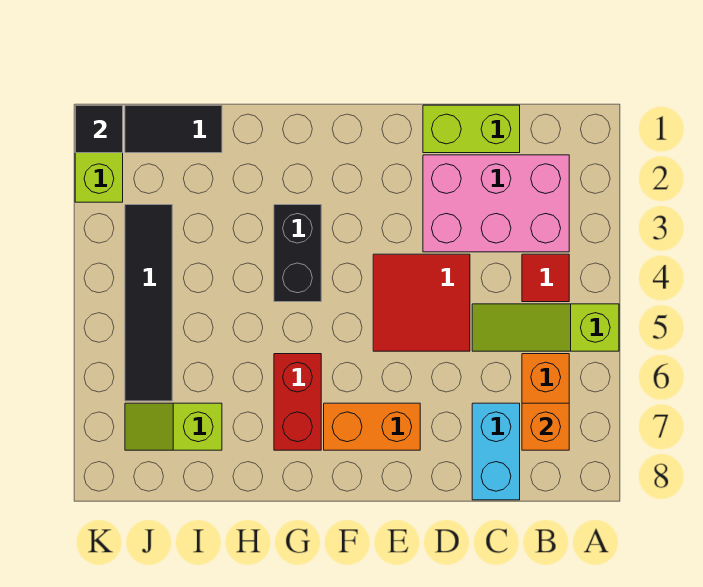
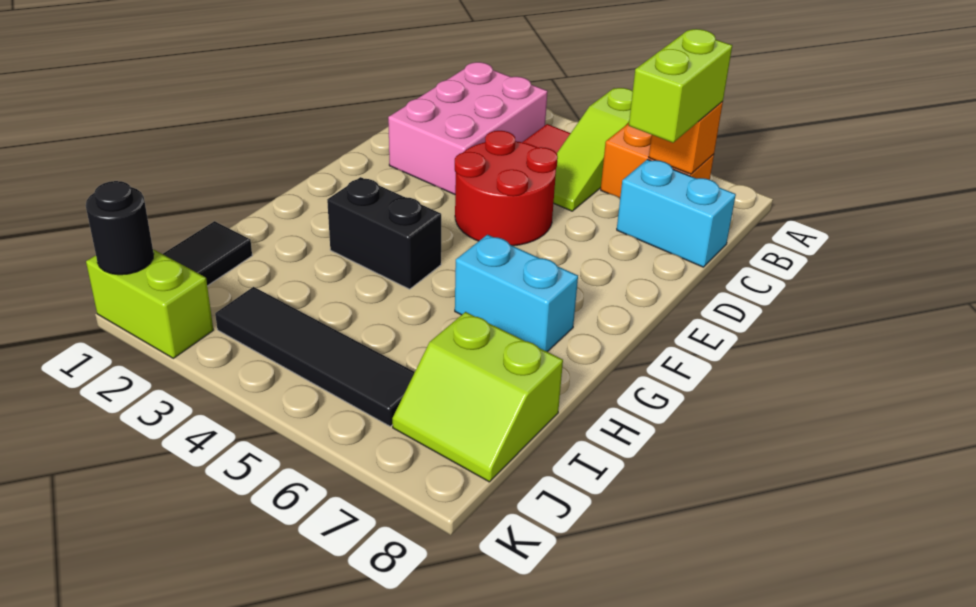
lime brick C1:D1 level 1 -> lime brick B7:C7 level 3
red tile D4:E5 level 1 -> red round brick D4:E5 level 1
orange brick E7:F7 level 1 -> none
red brick G6:G7 level 1 -> cyan brick G6:G7 level 1
lime slope I7:J7 level 1 top I -> lime slope I7:J8 level 1 top I
black tile K1 level 2 -> black round brick K1 level 2

